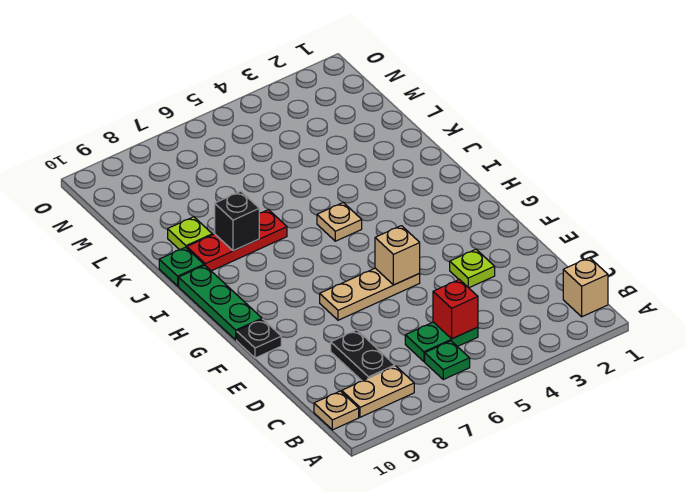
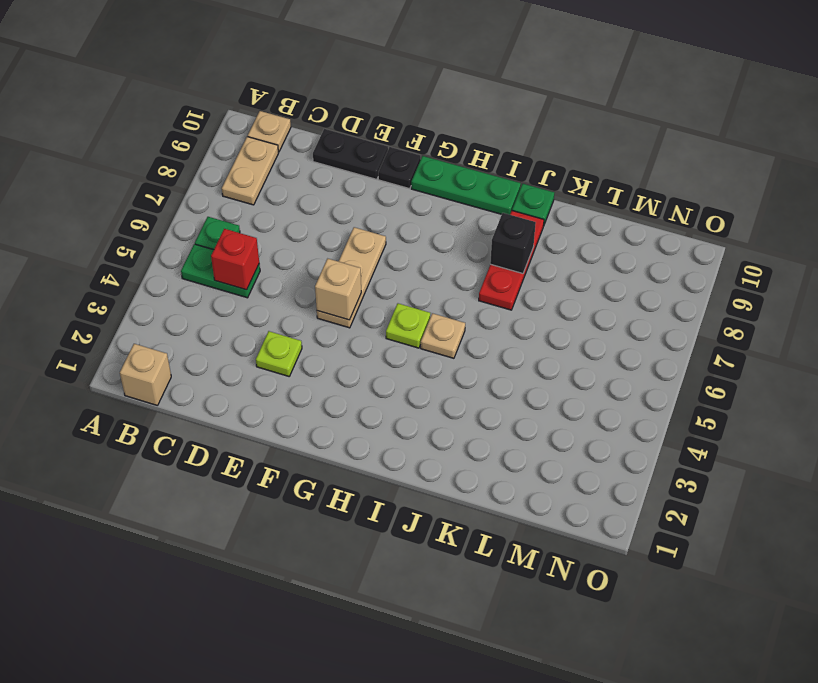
green plate C5:C6 level 1 -> green plate B5:C5 level 1
black plate C8:D8 level 1 -> black plate D10:E10 level 1
lime plate K9 level 1 -> lime plate H5 level 1

